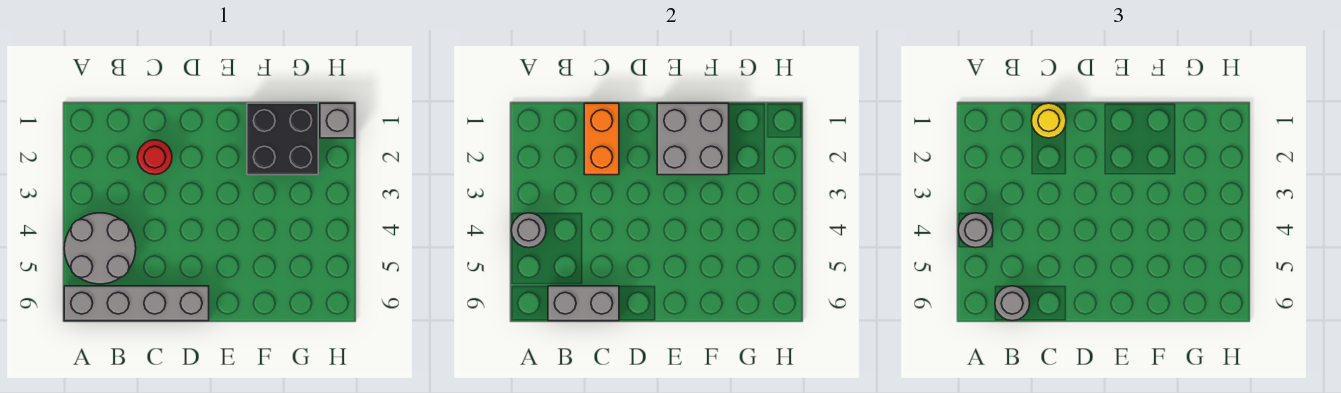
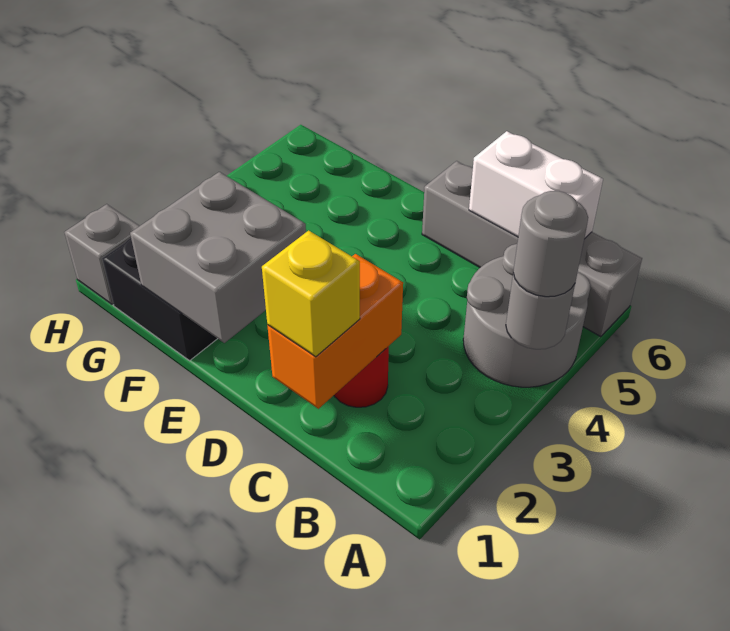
grey brick B6:C6 level 2 -> white brick B6:C6 level 2
grey round brick B6 level 3 -> none
yellow round brick C1 level 3 -> yellow brick C1 level 3

